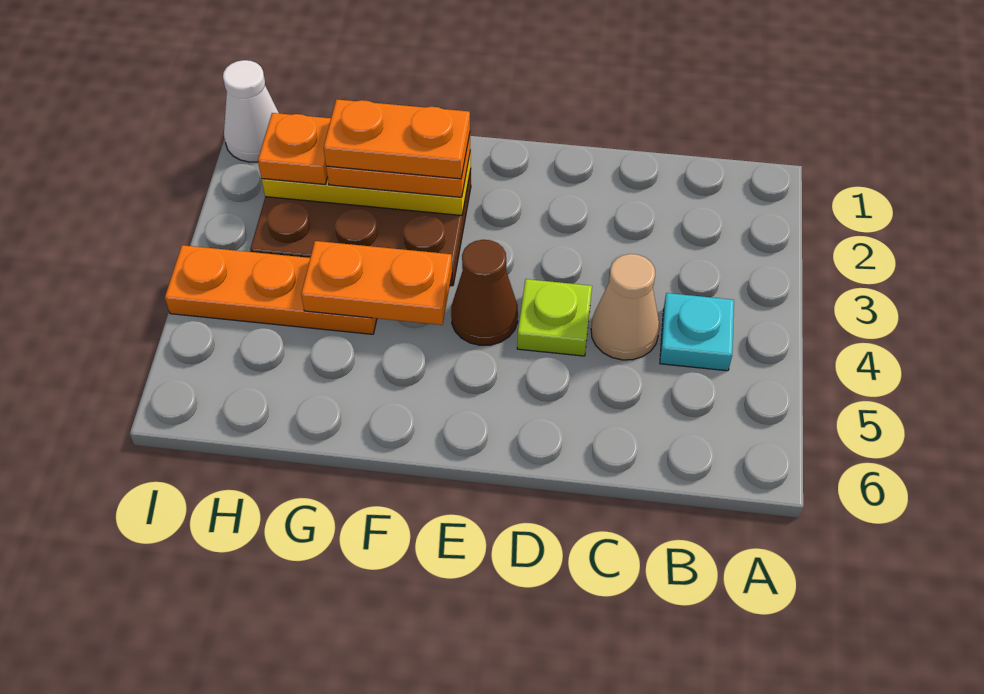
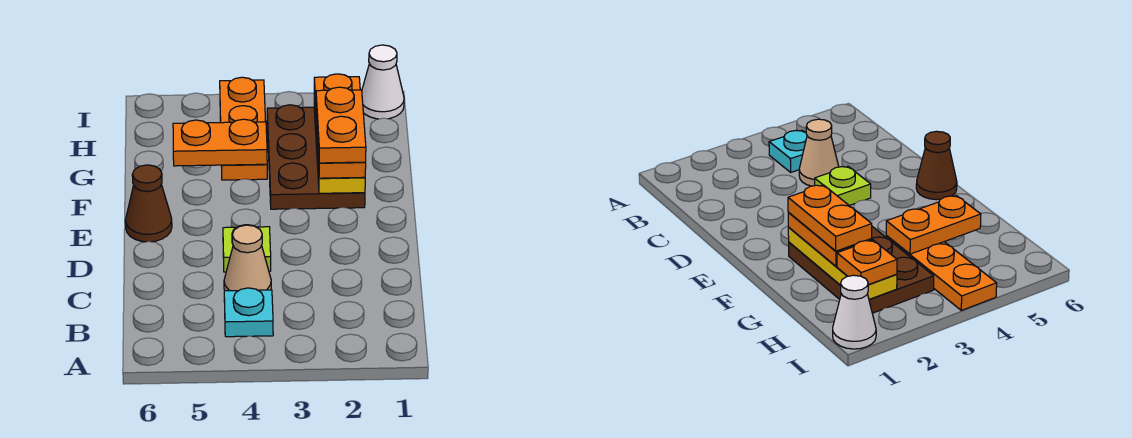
brown cone E4 level 1 -> brown cone E6 level 1
orange plate F4:G4 level 2 -> orange plate G4:G5 level 2

